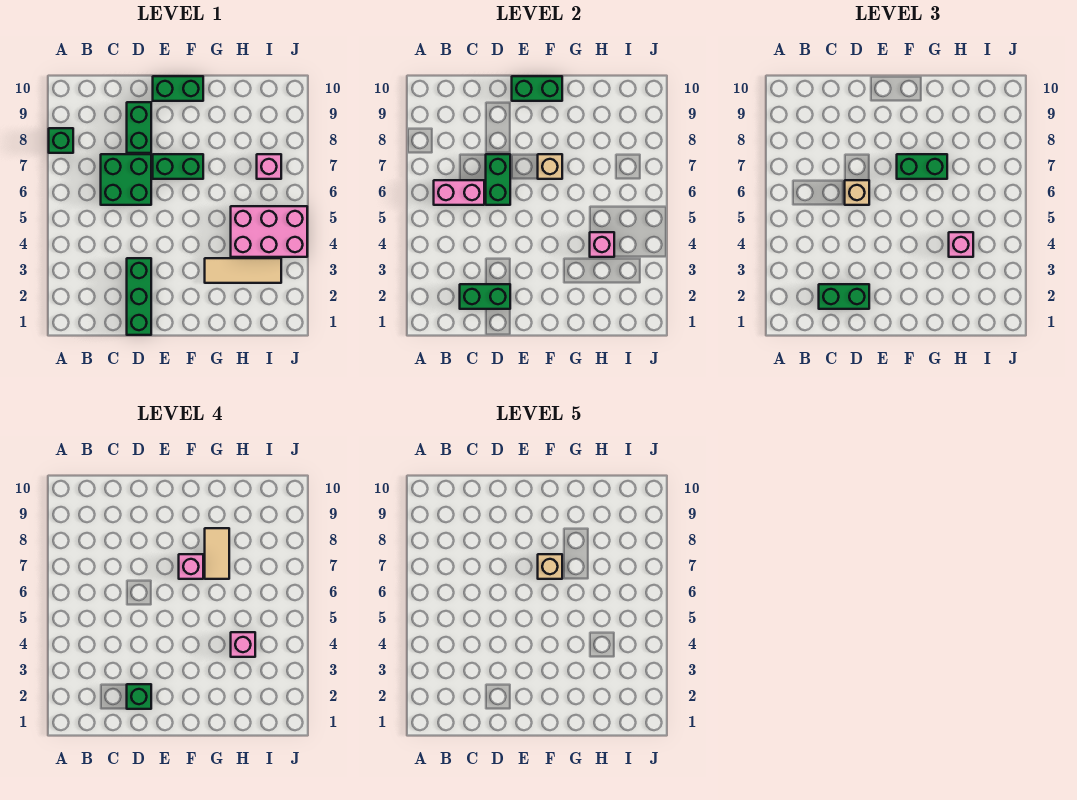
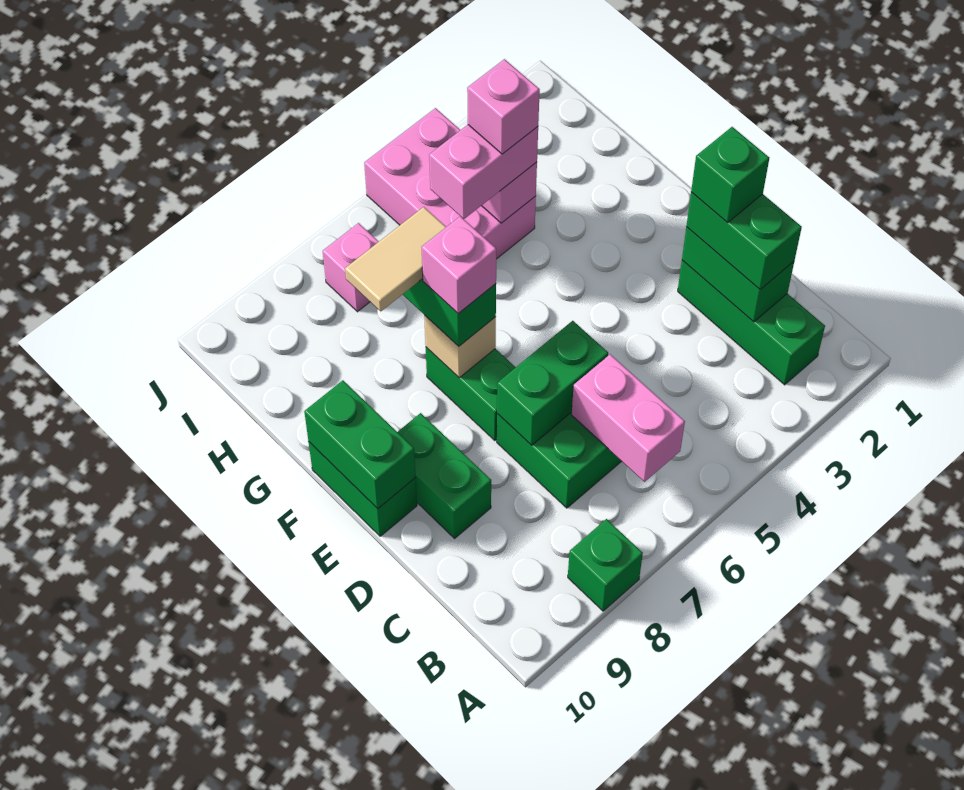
green brick D1:D3 level 1 -> green brick B2:D2 level 1
tan brick D6 level 3 -> none
green brick D8:D9 level 1 -> green brick D9:E9 level 1
tan brick F7 level 5 -> none
tan tile G3:I3 level 1 -> none
pink brick H4 level 3 -> pink brick H4:H5 level 3

